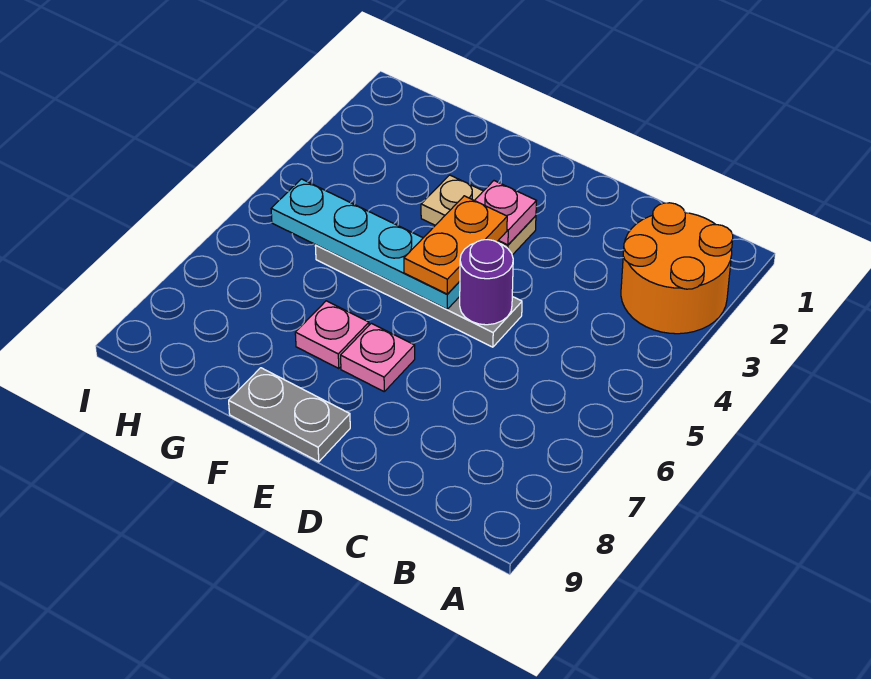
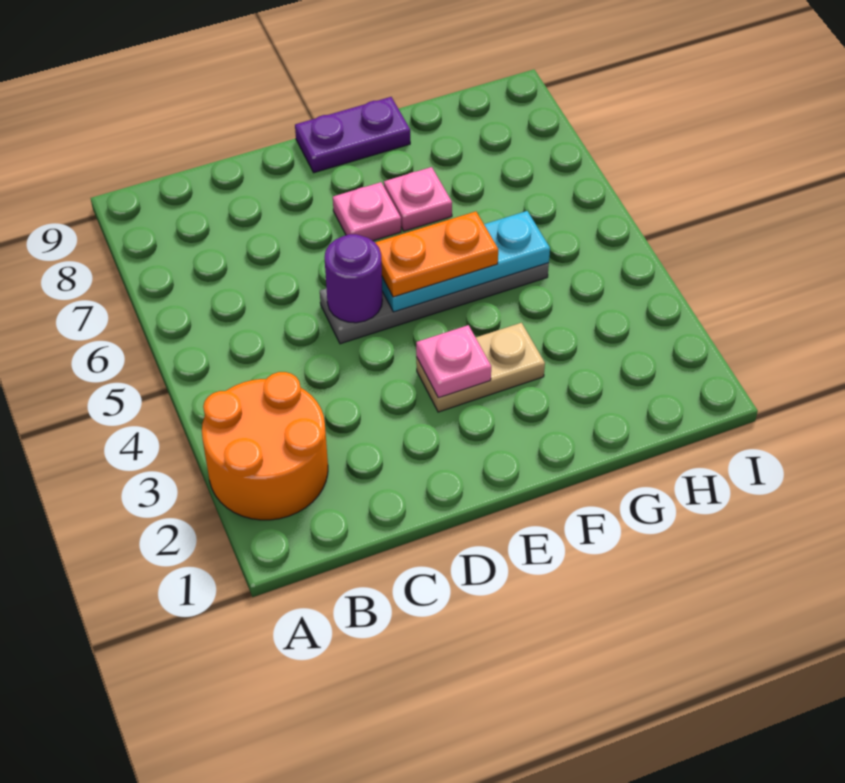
orange plate E4:E5 level 3 -> orange plate E5:F5 level 3
cyan plate E5:H5 level 2 -> cyan plate E5:G5 level 2
grey plate E9:F9 level 1 -> purple plate E9:F9 level 1

